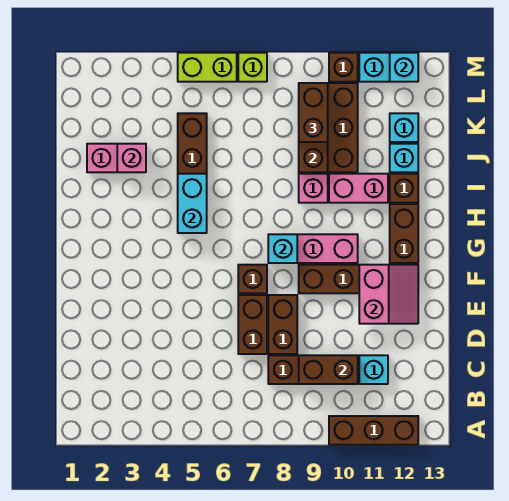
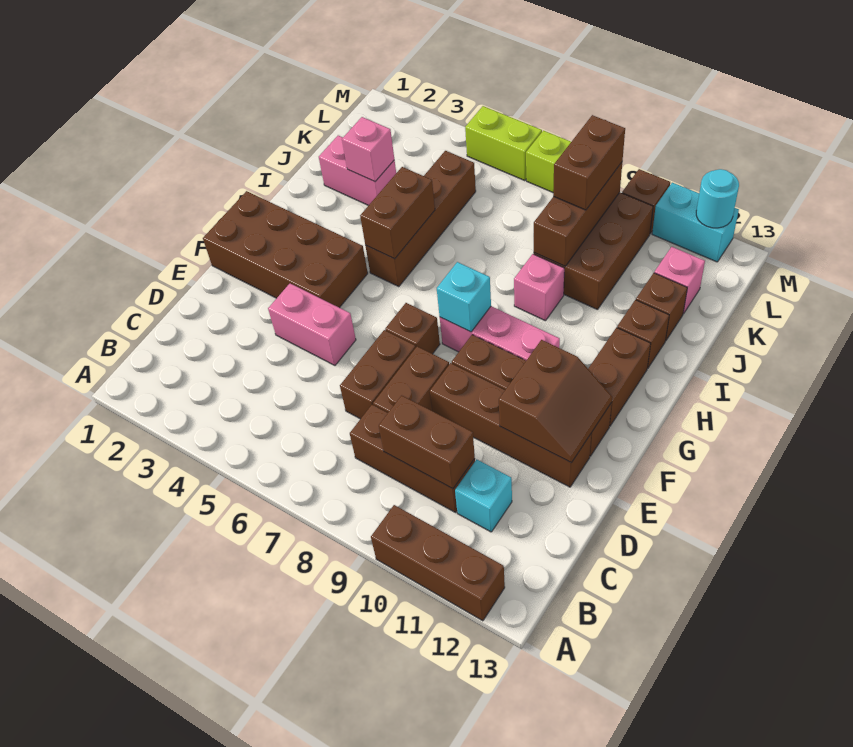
none -> brown brick E9:E12 level 1
pink slope E11:F12 level 2 top 11 -> brown slope E11:F12 level 2 top 11
none -> brown brick F1:G4 level 1
cyan brick H5:I5 level 2 -> brown brick H5:I5 level 2
pink brick I10:I11 level 1 -> pink brick E4:E5 level 1
cyan brick J12 level 1 -> brown brick J12 level 1
cyan brick K12 level 1 -> pink brick K12 level 1
cyan brick M12 level 2 -> cyan round brick M12 level 2

